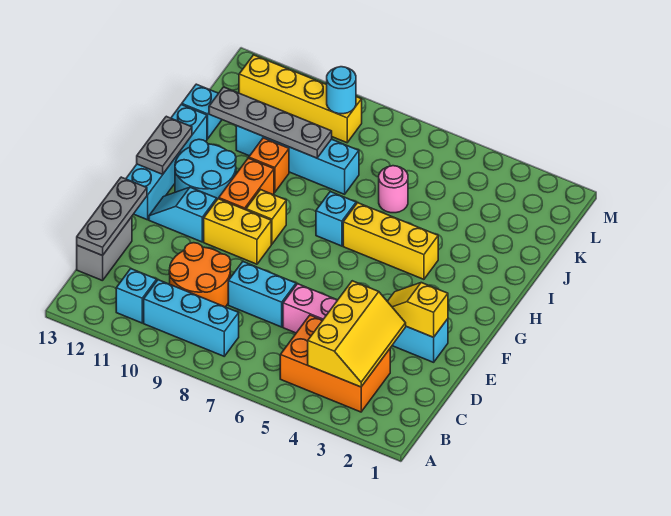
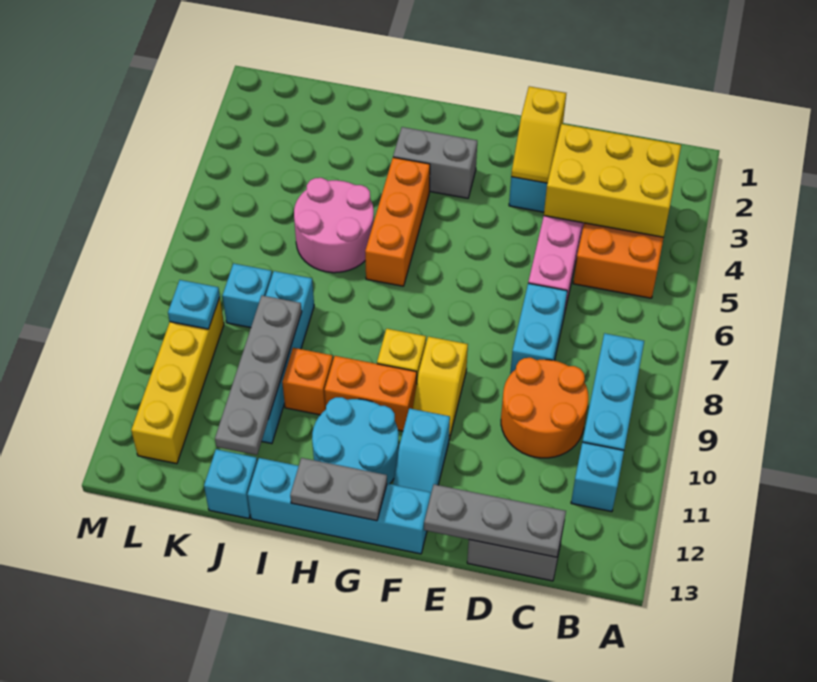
yellow slope B3:D4 level 2 top 4 -> yellow brick B3:D4 level 2
yellow brick F9:F10 level 1 -> yellow slope F9:F10 level 1 top 9
none -> grey brick G3:H3 level 1
yellow brick H4:H6 level 1 -> orange brick H4:H6 level 1
cyan brick H7 level 1 -> cyan brick K8 level 1
pink round brick J6 level 1 -> pink round brick I5:J6 level 1
cyan round brick L9 level 2 -> cyan plate L9 level 2

